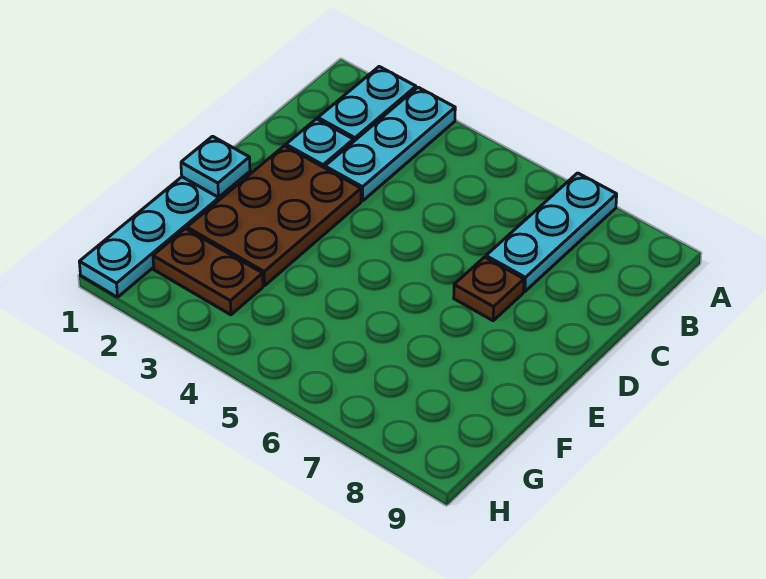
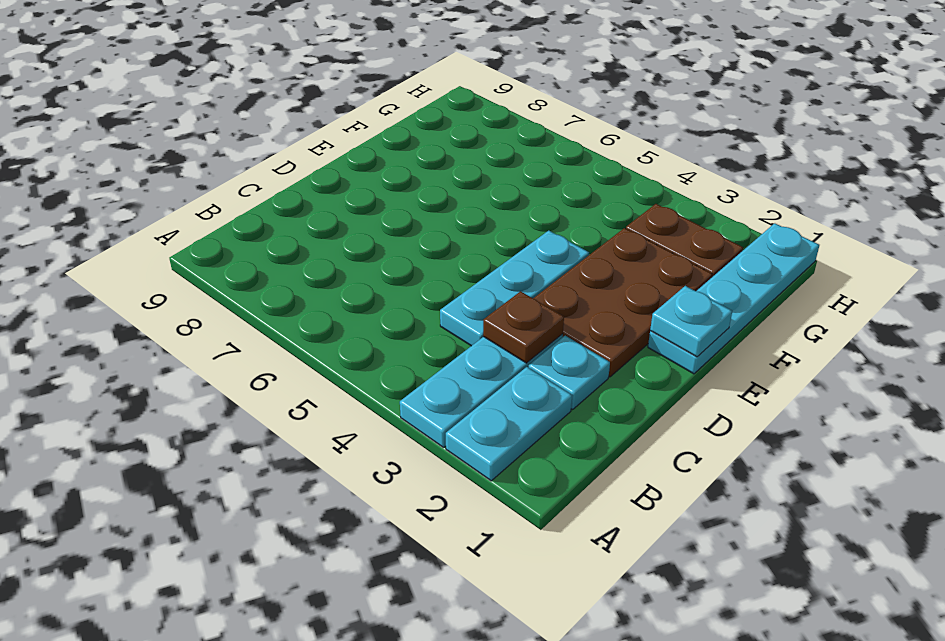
cyan plate A7:C7 level 1 -> cyan plate C4:E4 level 1
brown plate D7 level 1 -> brown plate C3 level 2

